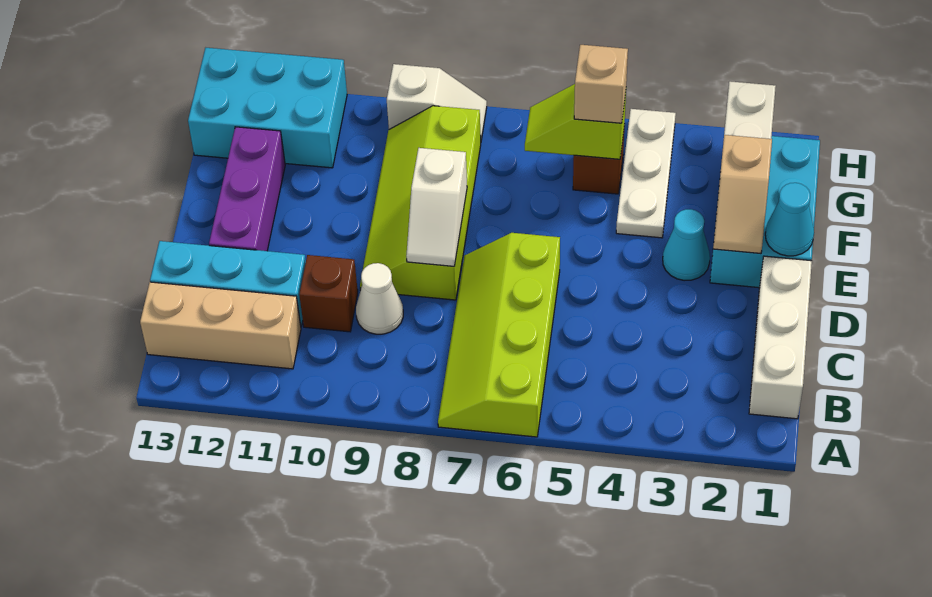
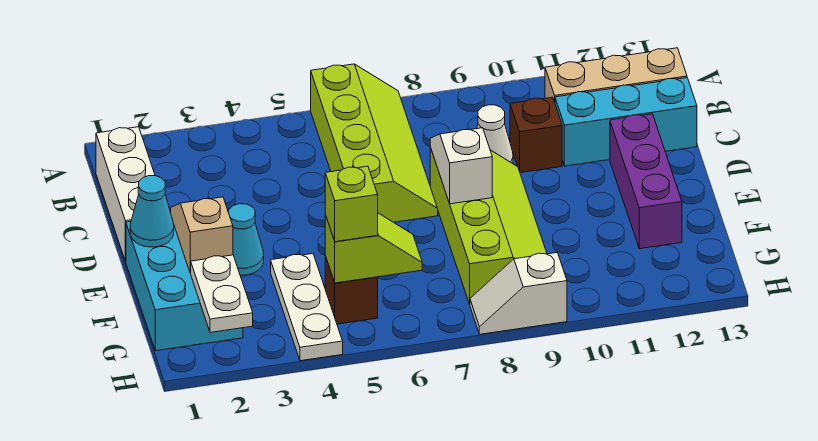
tan brick G5 level 3 -> lime brick G5 level 3
cyan brick G11:H13 level 1 -> none

